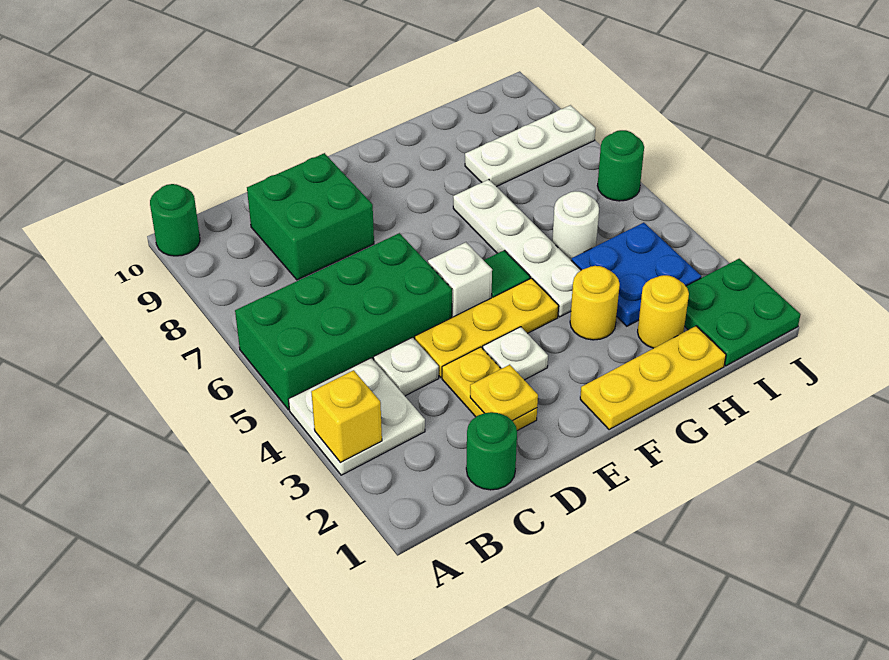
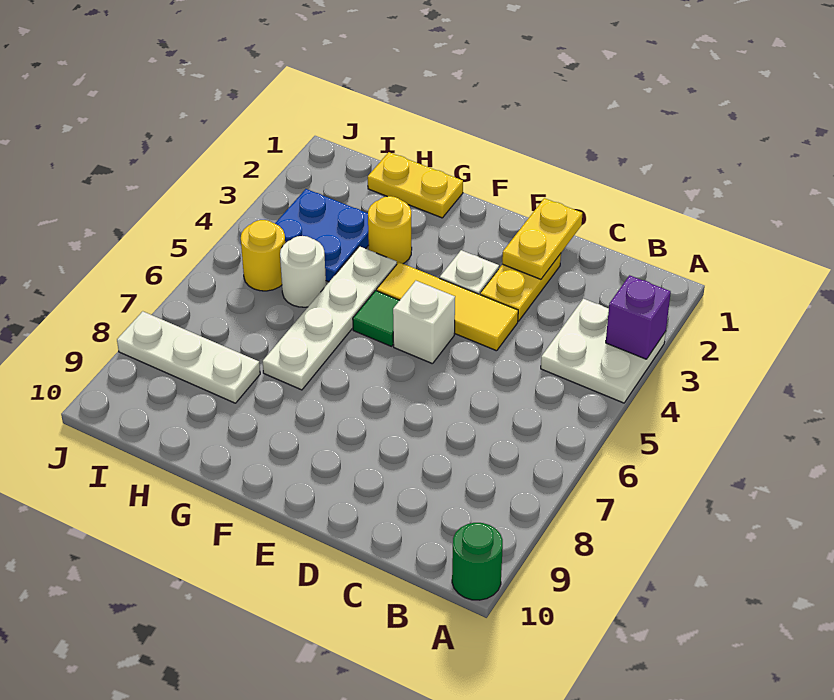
yellow brick A3 level 2 -> purple brick A3 level 2
green brick A5:D6 level 1 -> none
green round brick C1 level 1 -> none
white plate C4 level 1 -> none
green brick C8:D9 level 1 -> none
yellow plate D2 level 2 -> yellow plate D1:D2 level 2
yellow plate D4:F4 level 1 -> yellow tile D4:F4 level 1
yellow plate F1:H1 level 1 -> yellow plate G1:H1 level 1
yellow round brick H2 level 1 -> yellow round brick I5 level 1
green plate I1:J2 level 1 -> none
green round brick J6 level 1 -> none

